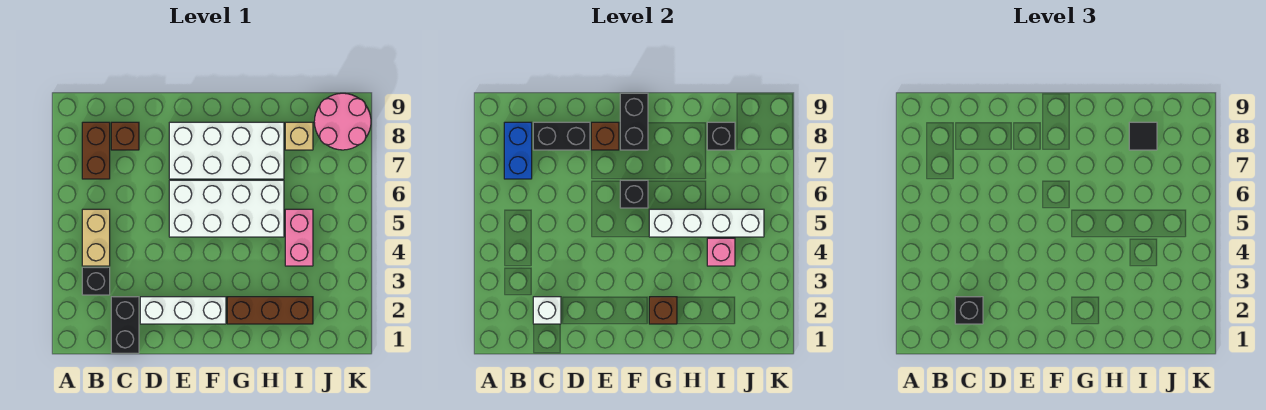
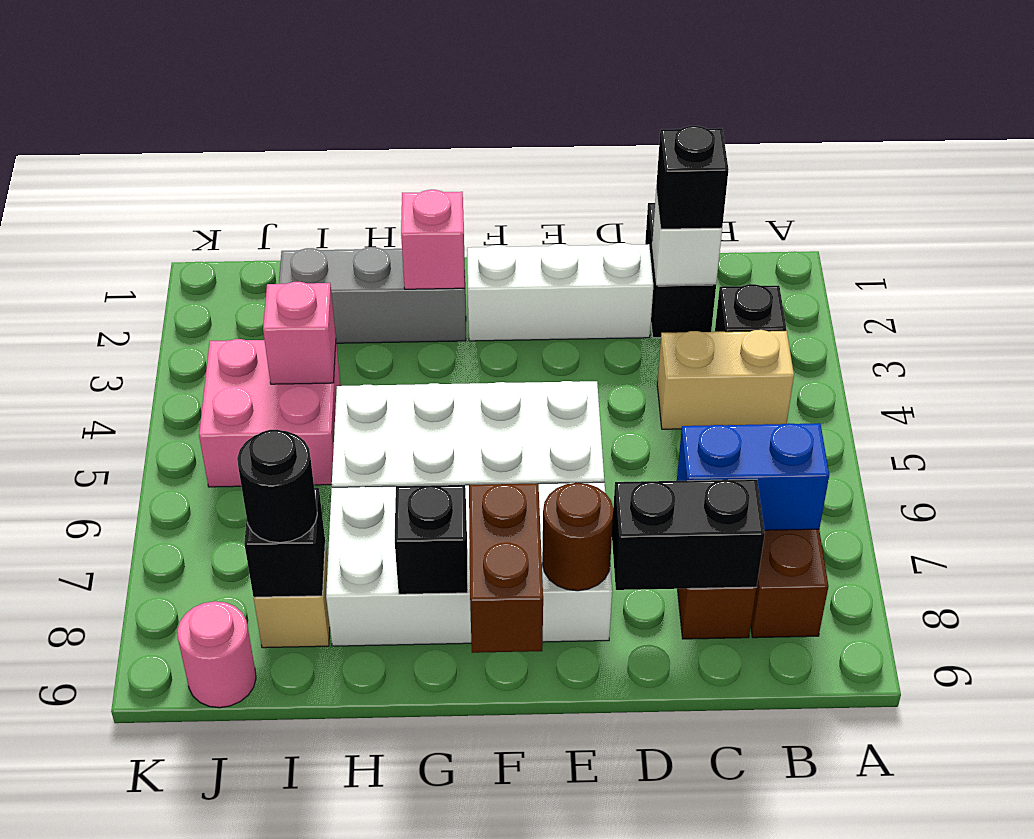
tan brick B4:B5 level 1 -> tan brick B4:C4 level 1
blue brick B7:B8 level 2 -> blue brick B7:C7 level 2
brown brick E8 level 2 -> brown round brick E8 level 2
black brick F6 level 2 -> black brick G8 level 2
black brick F8:F9 level 2 -> brown brick F8:F9 level 2
brown brick G2:I2 level 1 -> grey brick G2:I2 level 1
brown brick G2 level 2 -> pink brick G2 level 2
white brick G5:J5 level 2 -> none
pink brick I4:I5 level 1 -> pink brick I4:J5 level 1
black tile I8 level 3 -> black round brick I8 level 3
pink round brick J8:K9 level 1 -> pink round brick J9 level 1

